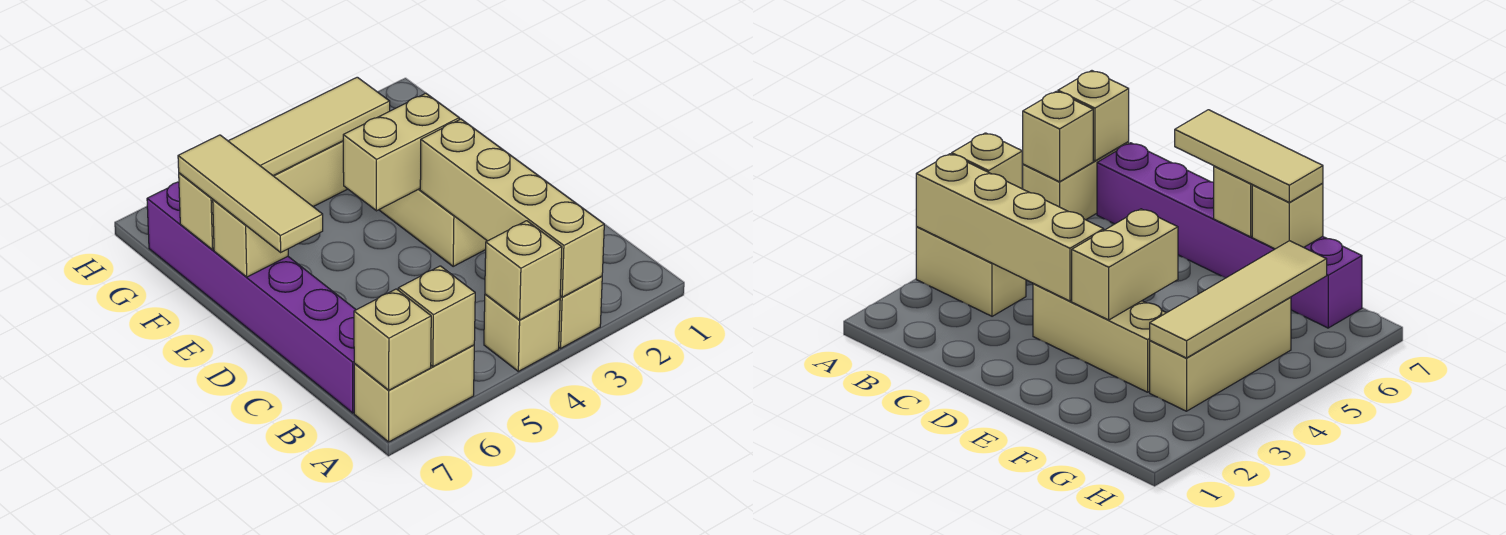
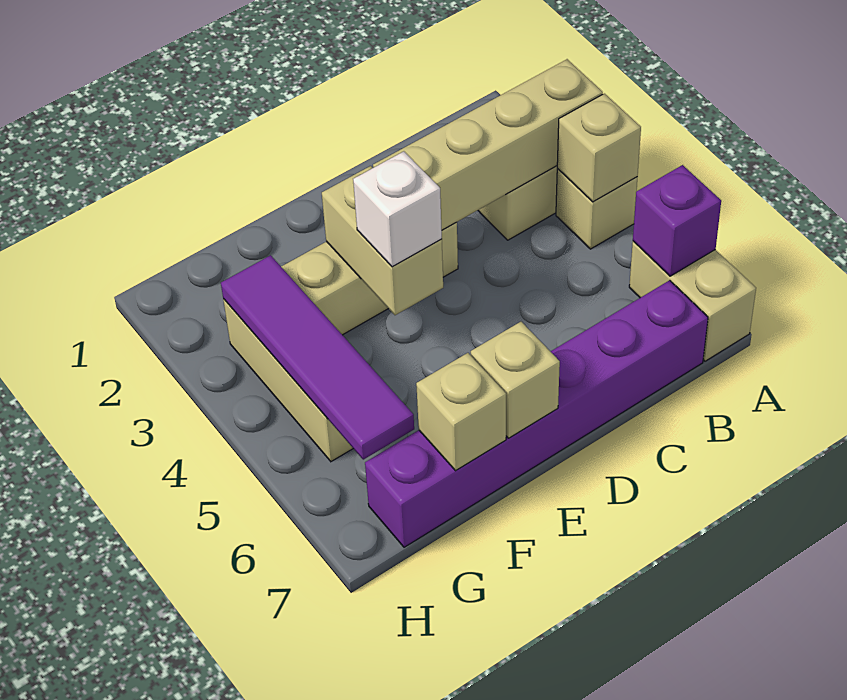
tan brick A6 level 2 -> purple brick A6 level 2
tan brick A7 level 2 -> none
tan tile D7:F7 level 3 -> none
none -> white brick E4 level 3
tan tile G3:G6 level 2 -> purple tile G3:G6 level 2

